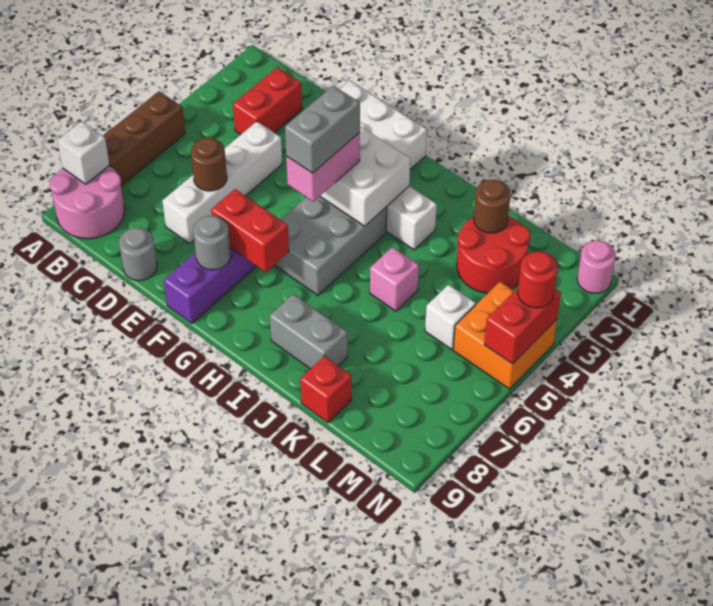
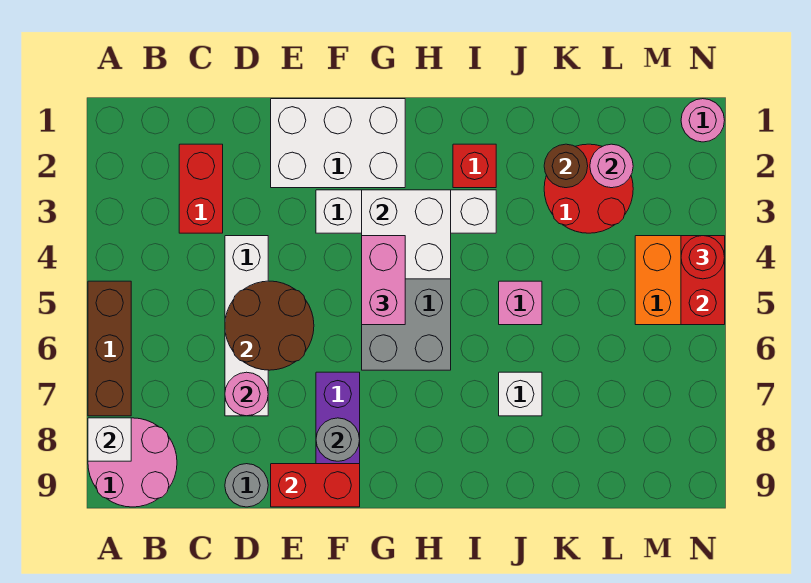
brown round brick D6 level 2 -> brown round brick D5:E6 level 2
none -> pink round brick D7 level 2
red brick F7:G7 level 2 -> red brick E9:F9 level 2
grey brick G4:G5 level 4 -> none
grey brick I8:J8 level 1 -> none
red brick K9 level 1 -> red brick I2 level 1
none -> pink round brick L2 level 2
white brick L5 level 1 -> white brick J7 level 1

